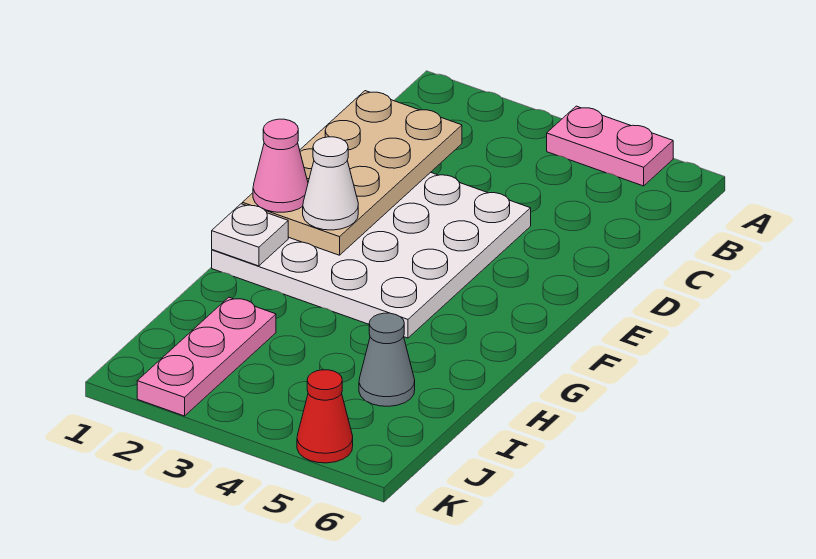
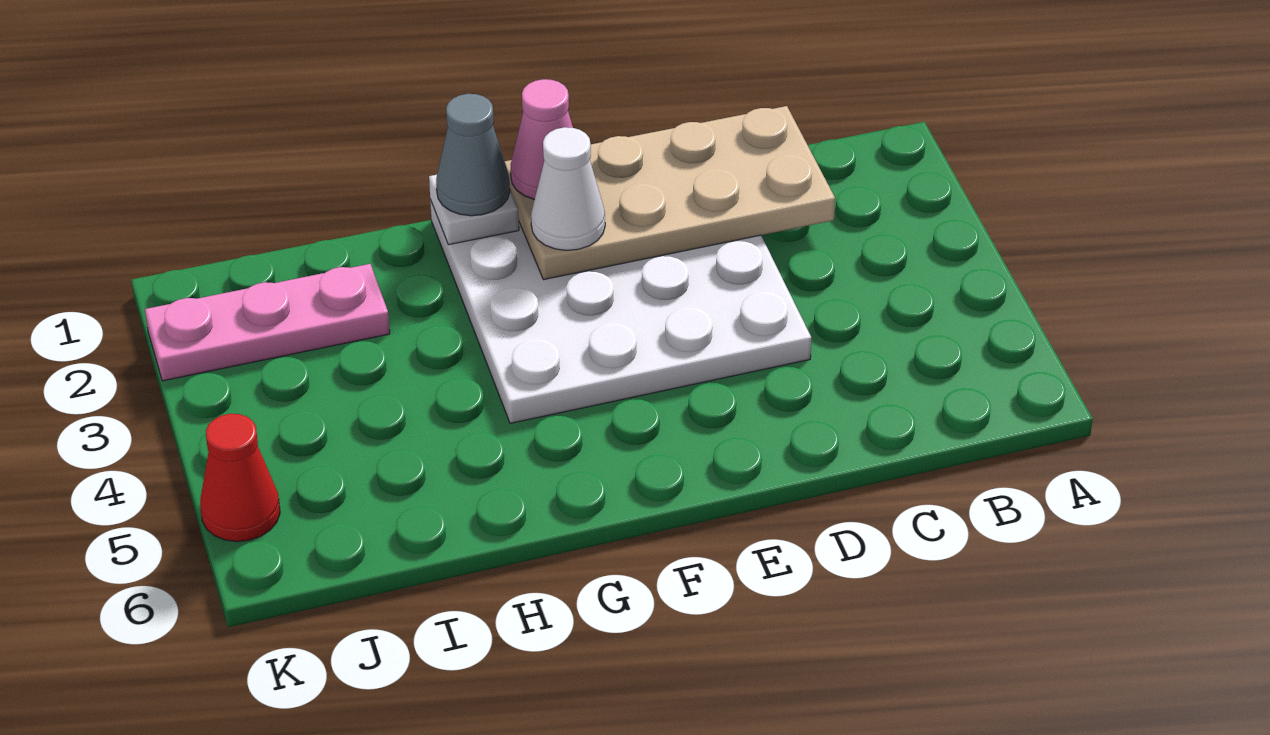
pink plate A4:A5 level 1 -> none
grey cone I5 level 1 -> grey cone G1 level 3

